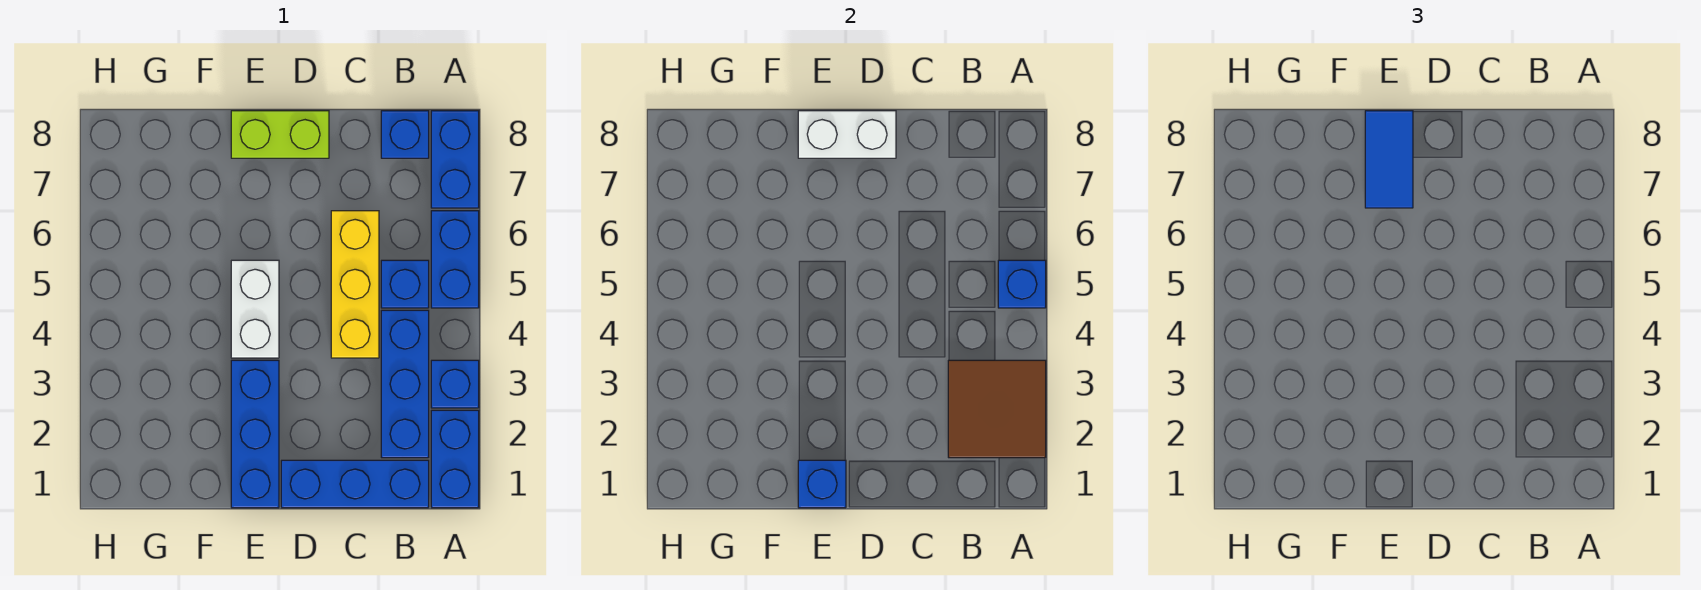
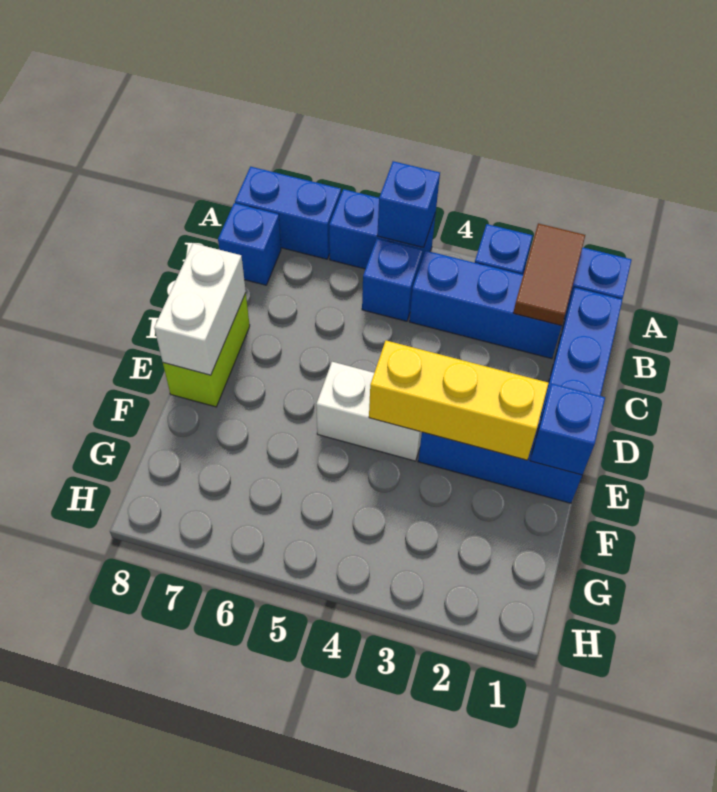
brown tile A2:B3 level 2 -> brown tile A2:B2 level 2
yellow brick C4:C6 level 1 -> yellow brick E2:E4 level 2
blue tile E7:E8 level 3 -> none

